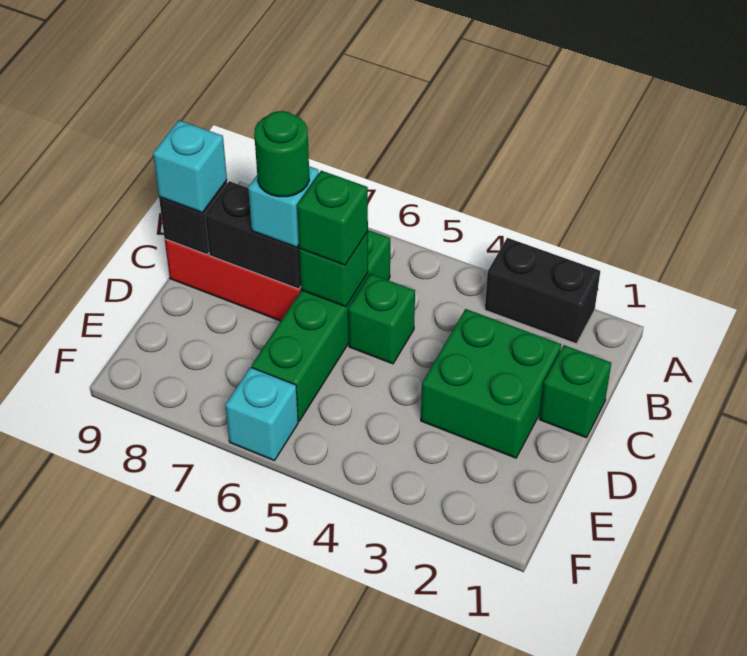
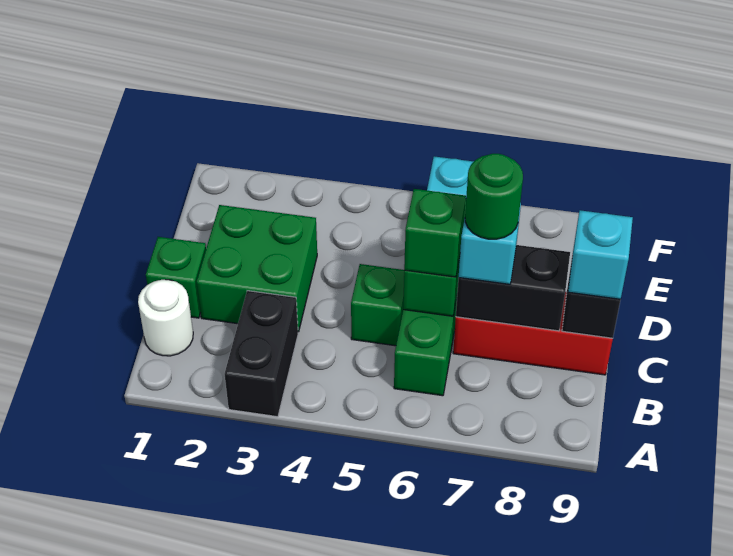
black brick A2:A3 level 1 -> black brick A3:B3 level 1
none -> white round brick B1 level 1

